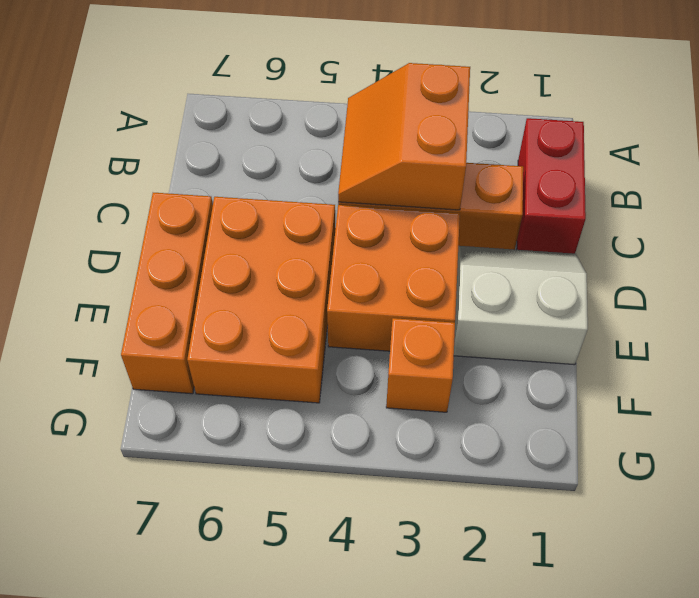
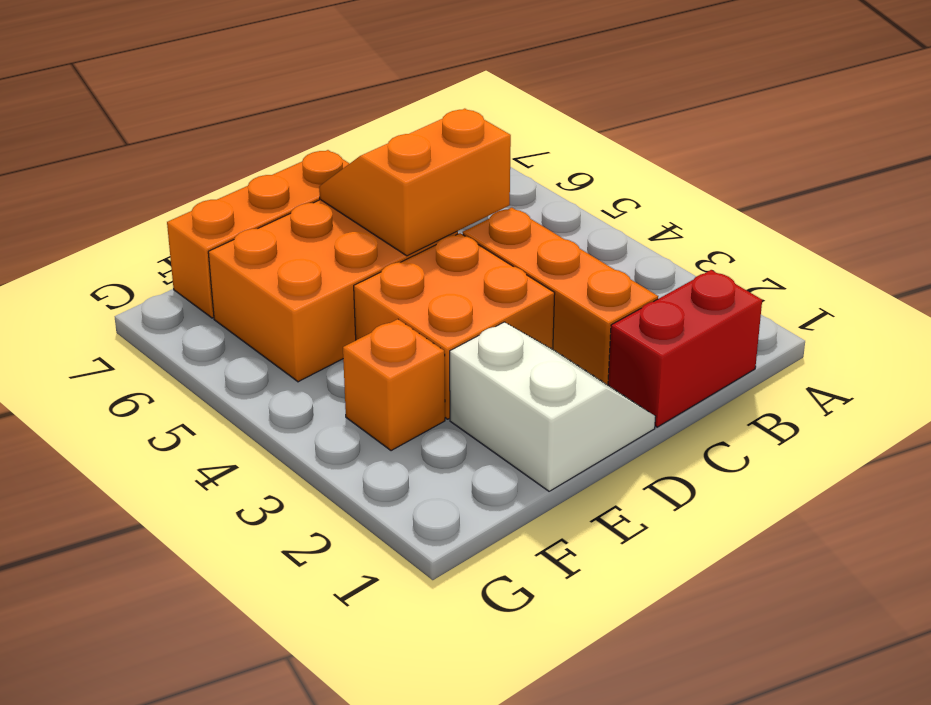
orange slope B3:C4 level 2 top 3 -> orange slope C5:D6 level 2 top 5

